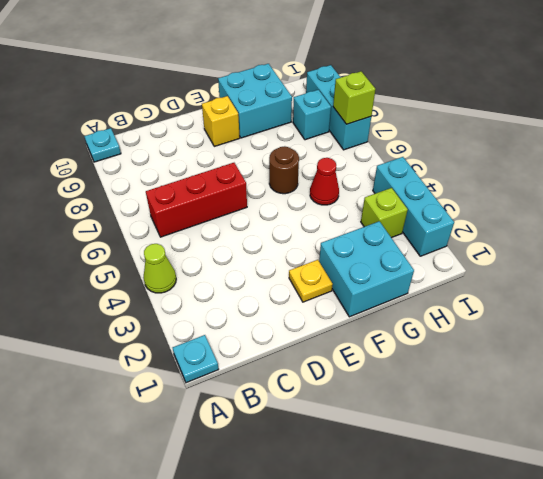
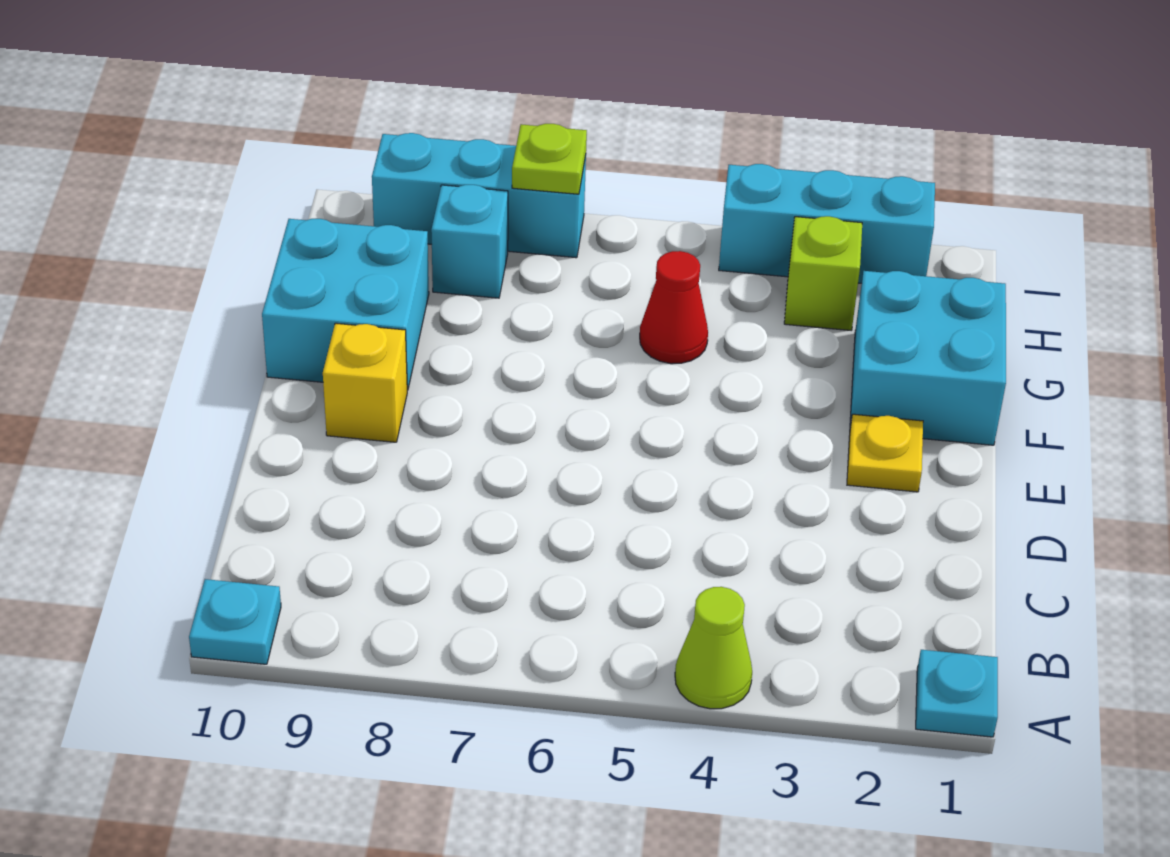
red brick B6:D6 level 1 -> none
brown round brick F6 level 1 -> none
lime brick I7 level 2 -> lime plate I7 level 2

